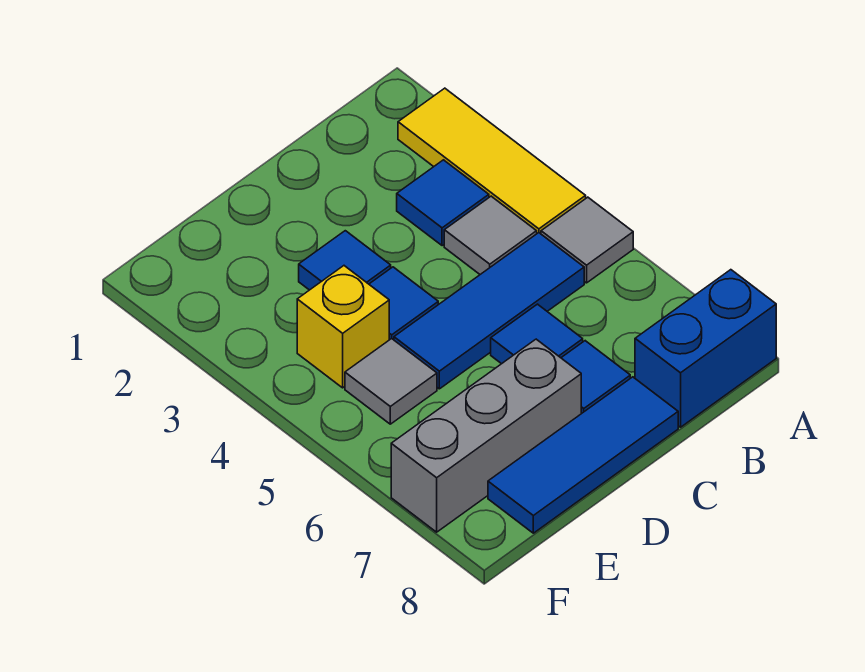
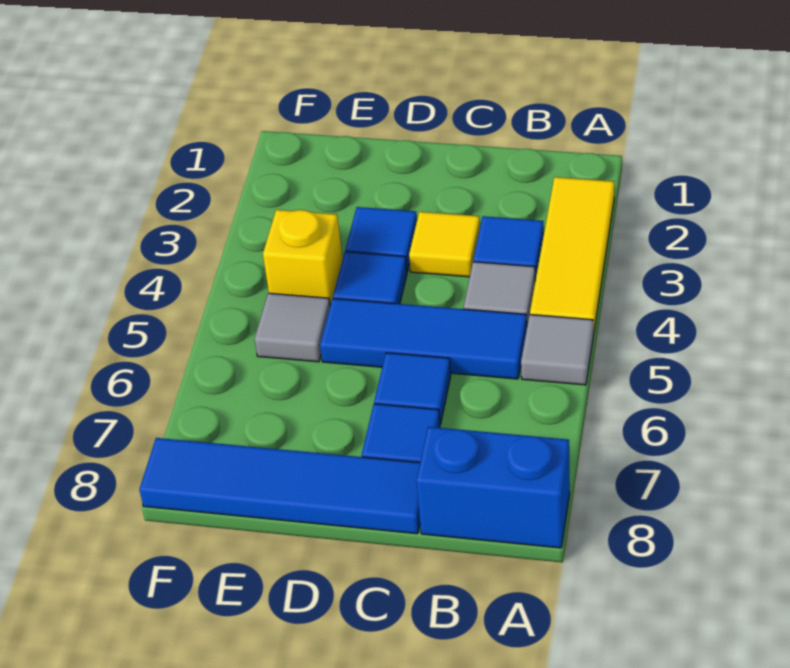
none -> yellow tile C3 level 1
blue tile C8:E8 level 1 -> blue tile C8:F8 level 1
grey brick D7:F7 level 1 -> none

